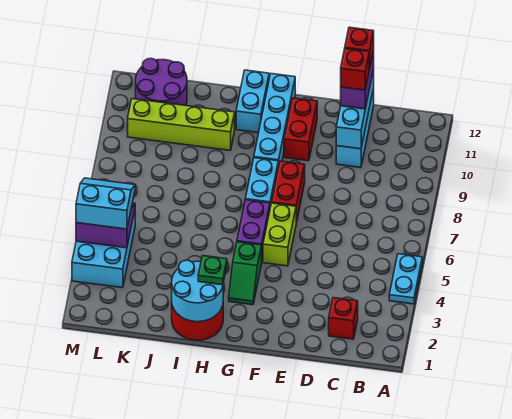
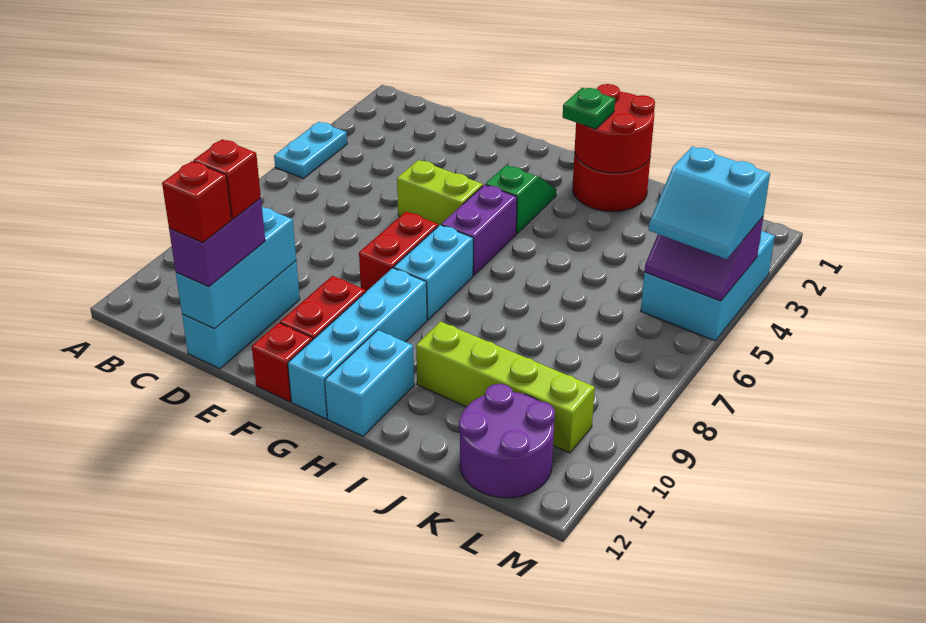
red brick C2 level 1 -> red brick F12 level 1
lime brick F5:F6 level 1 -> lime brick E5:F5 level 1
cyan round brick H1:I2 level 2 -> red round brick H1:I2 level 2

